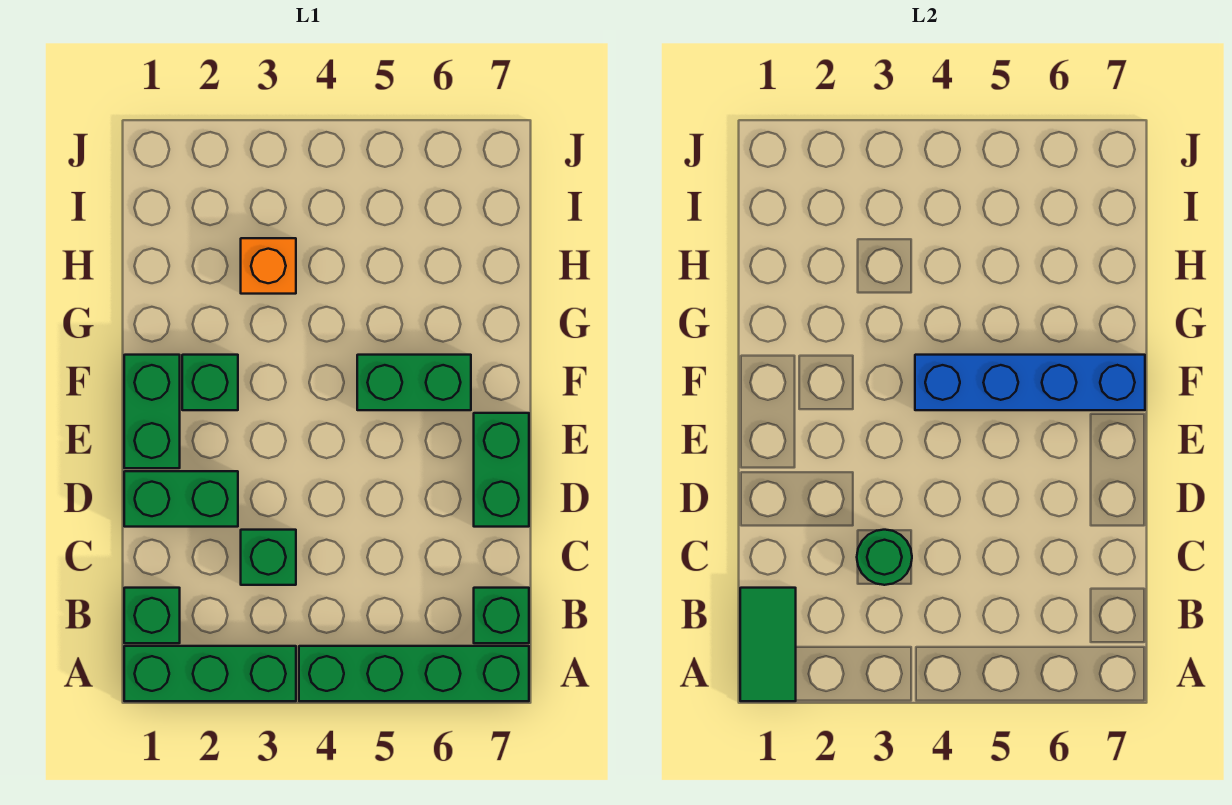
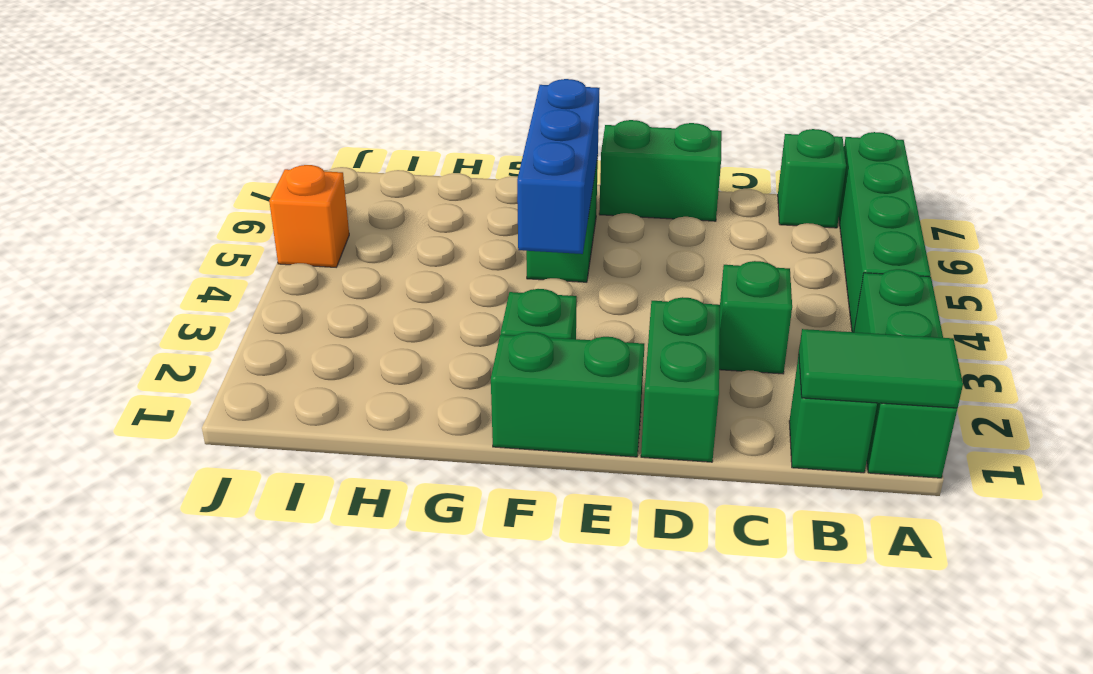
green round brick C3 level 2 -> none
blue brick F4:F7 level 2 -> blue brick F4:F6 level 2
orange brick H3 level 1 -> orange brick J5 level 1

